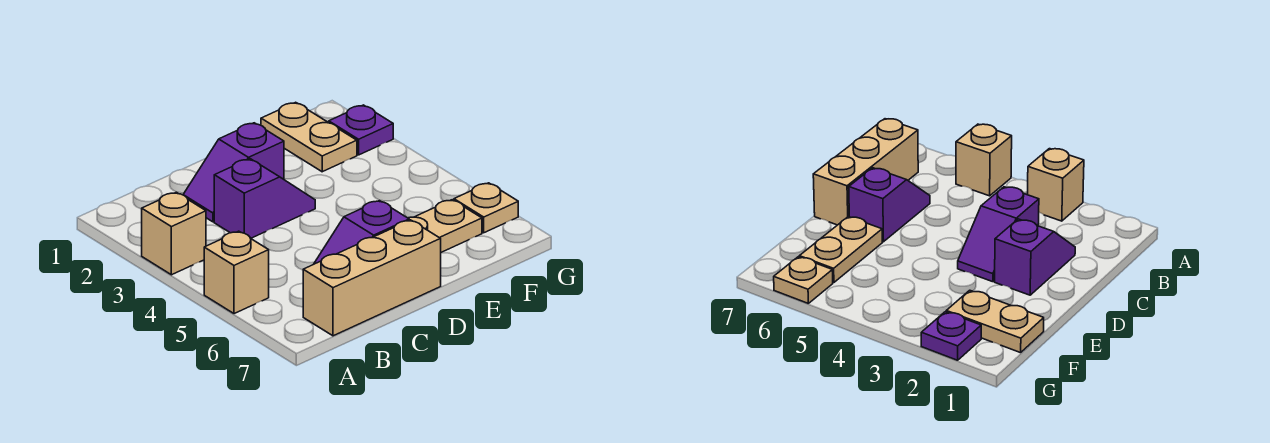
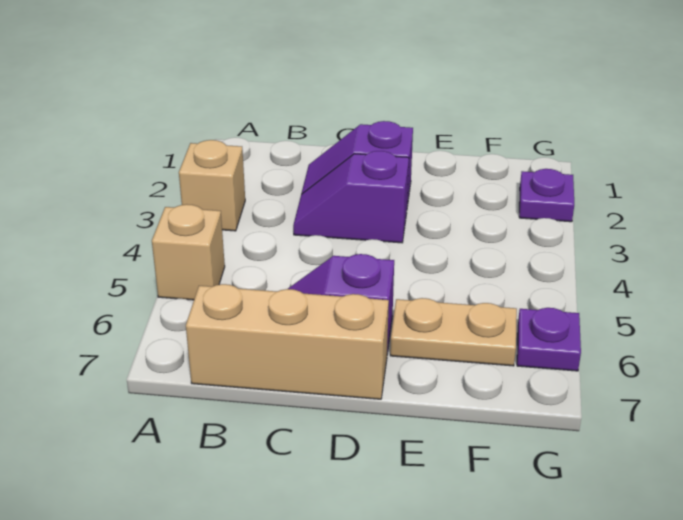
purple slope C3:D3 level 1 top C -> purple slope C3:D3 level 1 top D
tan plate F1:F2 level 1 -> none
tan plate G6 level 1 -> purple plate G6 level 1

